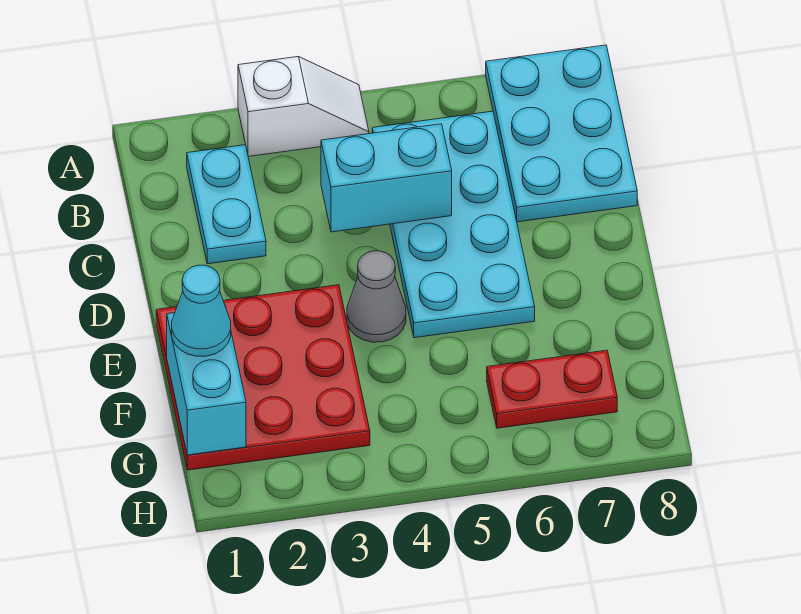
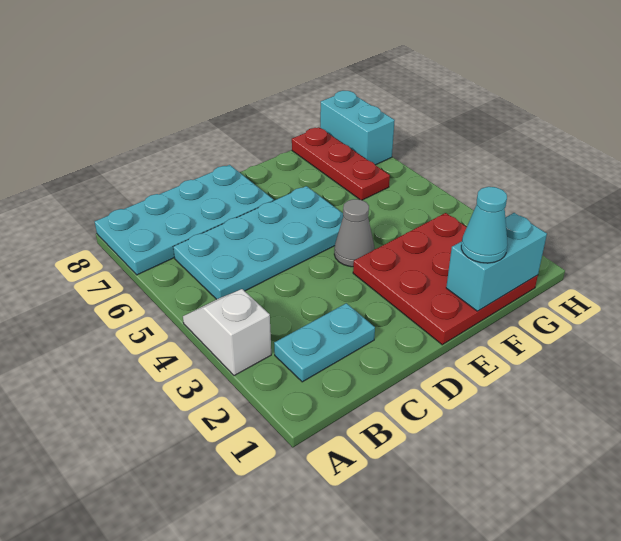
cyan plate A7:C8 level 1 -> cyan plate A7:D8 level 1
cyan brick C4:C5 level 2 -> cyan brick H7:H8 level 1
red plate G6:G7 level 1 -> red plate G6:G8 level 1

